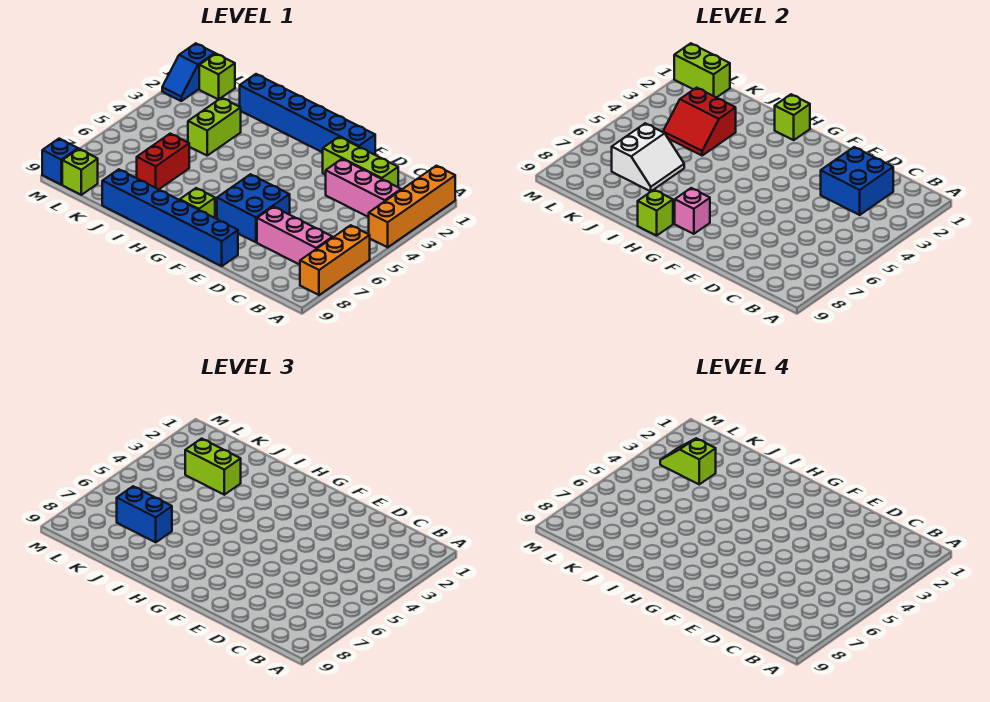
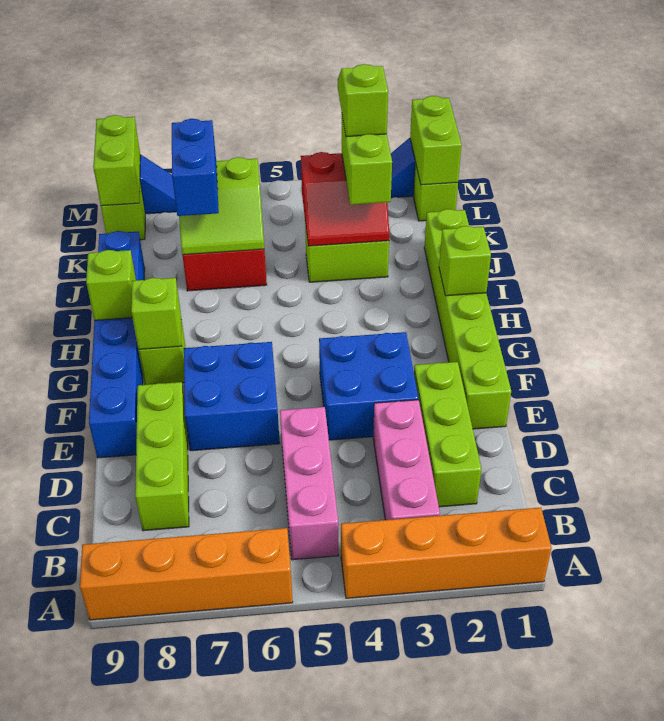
orange brick A6:A8 level 1 -> orange brick A6:A9 level 1
pink brick B7:D7 level 1 -> pink brick B5:D5 level 1
blue brick C2:D3 level 2 -> blue brick E3:F4 level 1
none -> lime brick C8:E8 level 1
blue brick E1:J1 level 1 -> lime brick E1:J1 level 1
pink brick G8 level 2 -> lime brick G8 level 2
red slope J3:K4 level 2 top 3 -> red slope J3:K4 level 2 top K
white slope J6:K7 level 2 top K -> lime slope J6:K7 level 2 top K
none -> lime brick L9:M9 level 2

